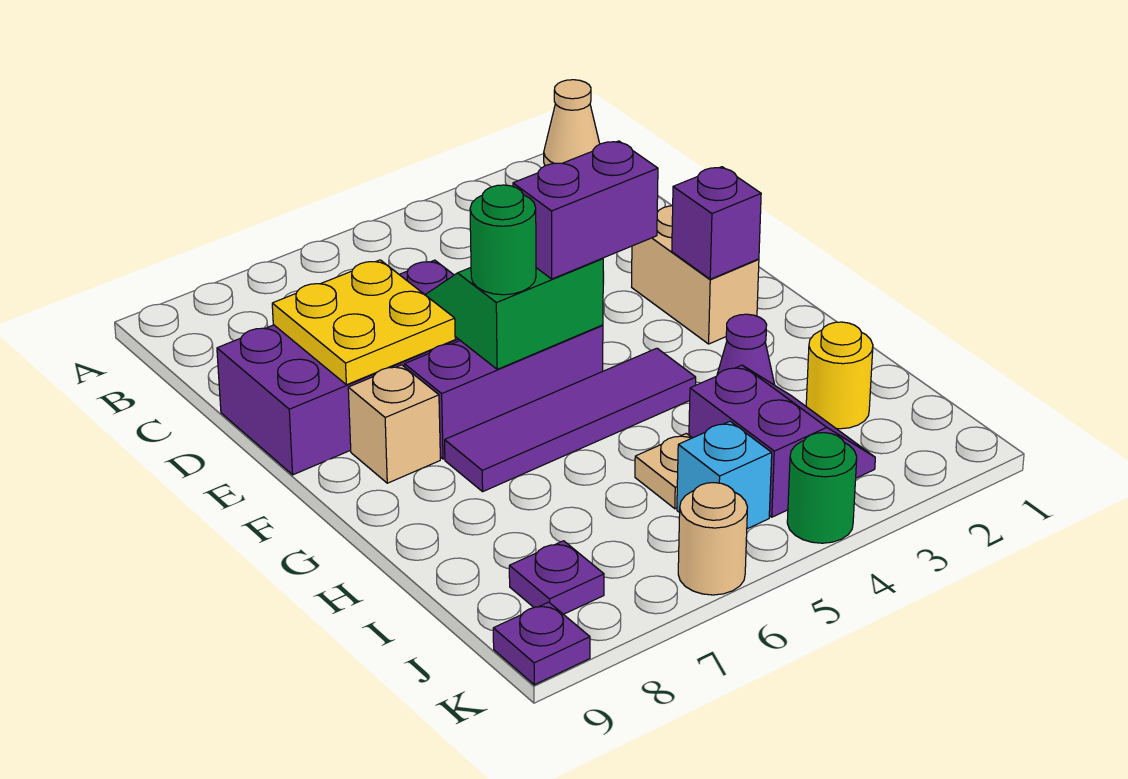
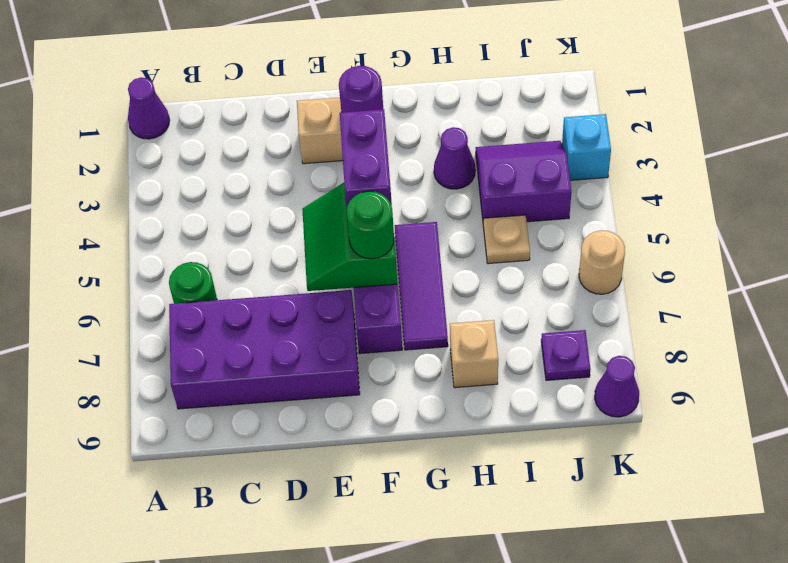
tan cone A1 level 1 -> purple cone A1 level 1
purple brick D6:E9 level 1 -> purple brick B7:E8 level 1
yellow plate D7:E8 level 2 -> none
purple brick F2 level 2 -> purple round brick F2 level 2
tan brick F8 level 1 -> tan brick H8 level 1
purple tile G4:G7 level 1 -> purple tile G5:G7 level 1
yellow round brick I2 level 1 -> none
cyan brick J5 level 1 -> cyan brick K3 level 1
green round brick K4 level 1 -> green round brick B6 level 1
purple plate K9 level 1 -> purple cone K9 level 1

